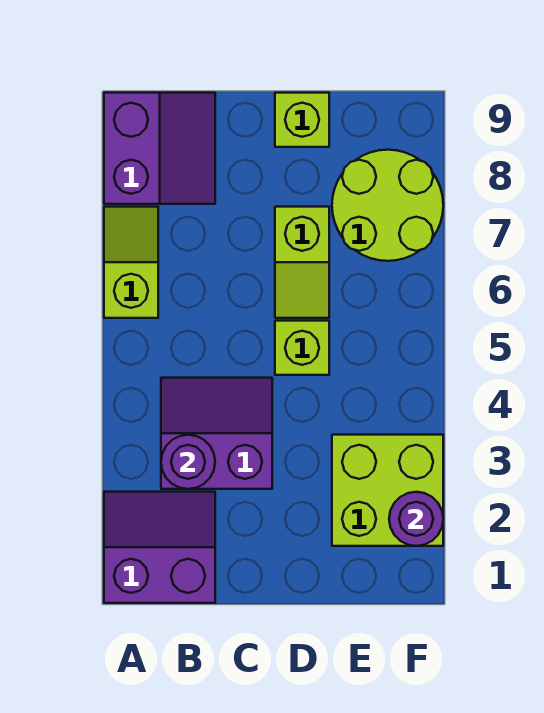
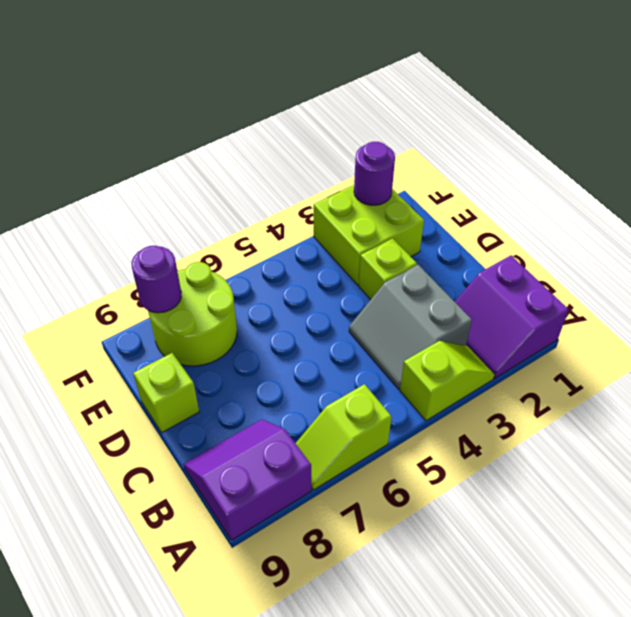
purple slope B3:C4 level 1 top 3 -> grey slope B3:C4 level 1 top 3
purple round brick B3 level 2 -> purple round brick F8 level 2
lime brick D5 level 1 -> lime brick D3 level 1
lime slope D6:D7 level 1 top 7 -> lime slope A3:A4 level 1 top 4

